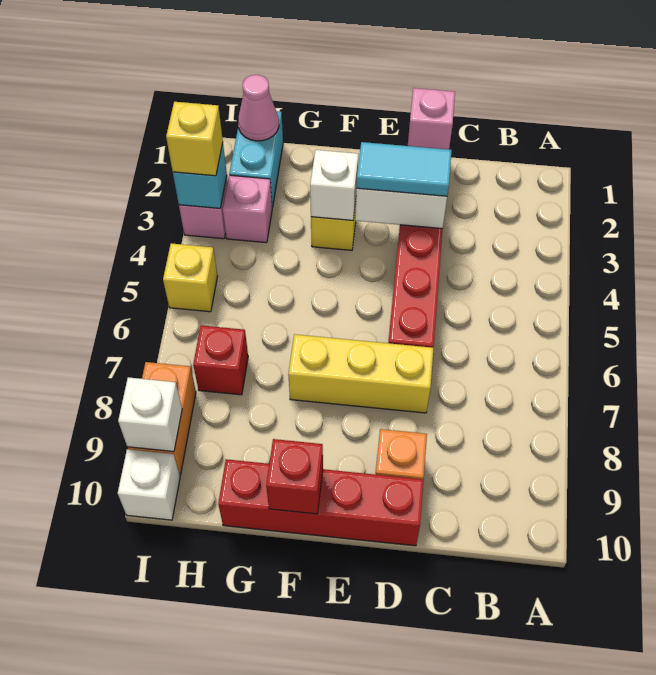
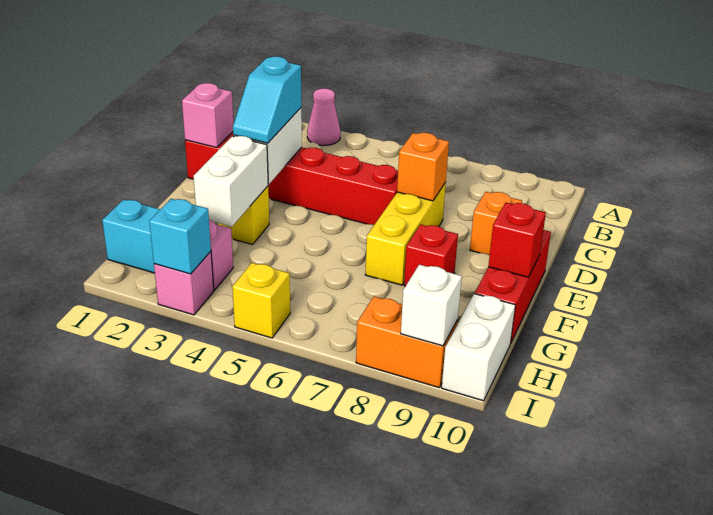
cyan tile D3:E3 level 3 -> cyan slope D3:E3 level 3 top D
none -> orange brick D7 level 2
red brick D10:G10 level 1 -> red brick E10:G10 level 1
white brick F3 level 2 -> white brick F3:G3 level 2
pink cone H1 level 2 -> pink cone A3 level 1
red brick H7 level 1 -> red brick F8 level 1
yellow brick I3 level 3 -> none
white brick I10 level 1 -> white brick H10:I10 level 1

